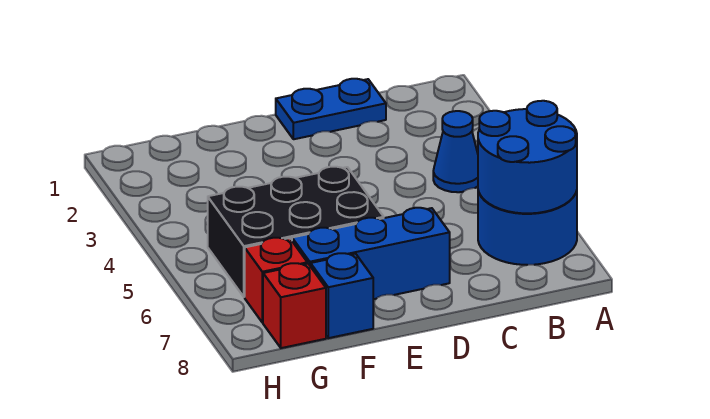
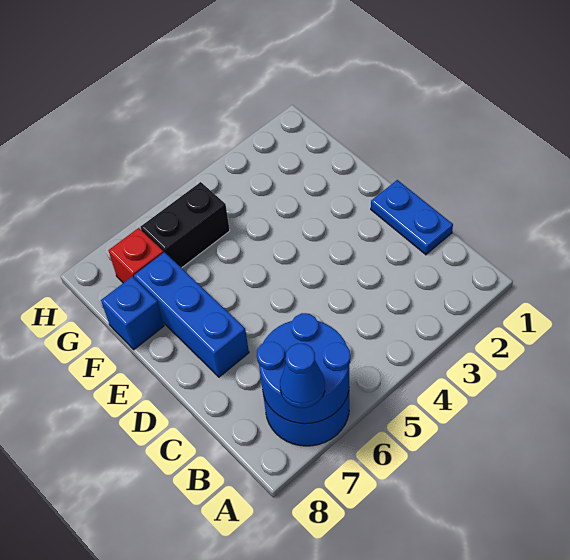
blue cone B4 level 1 -> blue cone A7 level 3
black brick E5:G6 level 1 -> black brick G5:G6 level 1
red brick G8 level 1 -> none

